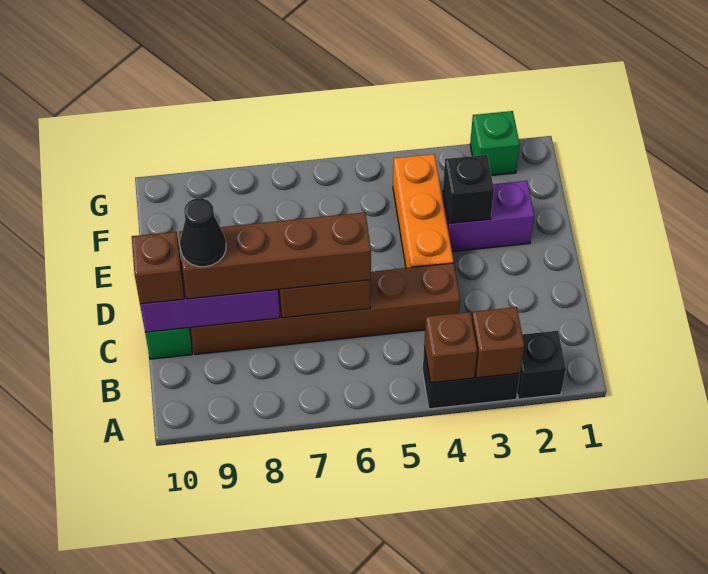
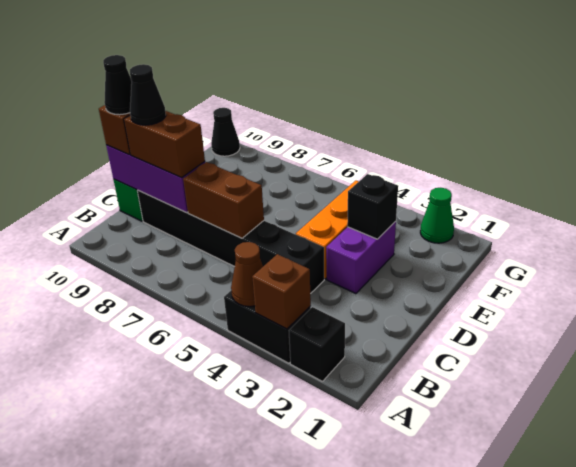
brown brick A4 level 2 -> brown cone A4 level 2
brown brick C4:C9 level 1 -> black brick C4:C9 level 1
brown brick C6:C9 level 3 -> brown brick C8:C9 level 3
none -> black cone C10 level 4
purple brick E2:E3 level 1 -> purple brick D3:E3 level 1
green brick G2 level 1 -> green cone G2 level 1
none -> black cone G10 level 1

